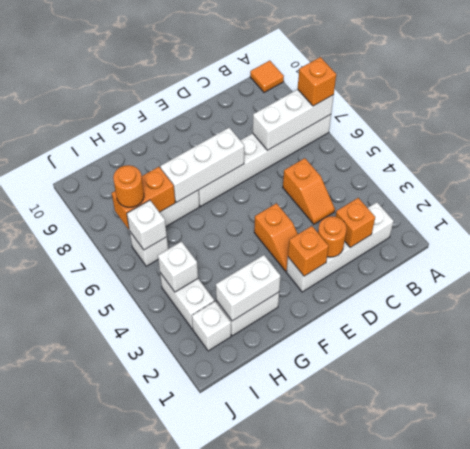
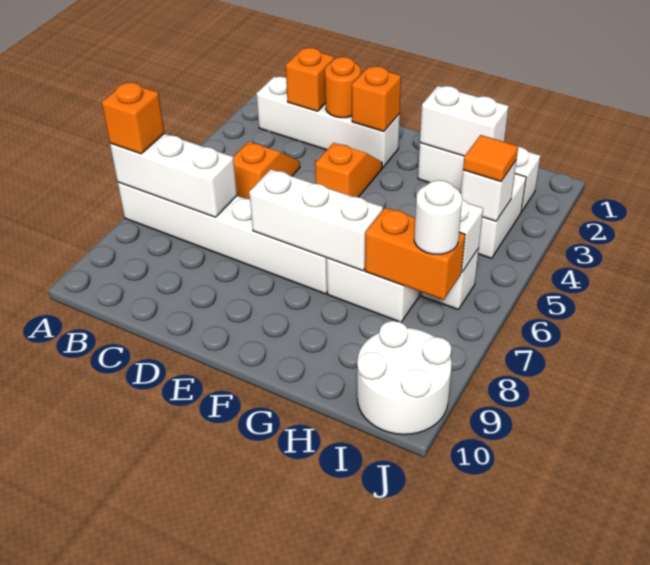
orange tile A10 level 1 -> orange tile I4 level 3
orange round brick I7 level 3 -> white round brick I7 level 3
none -> white round brick I9:J10 level 1

